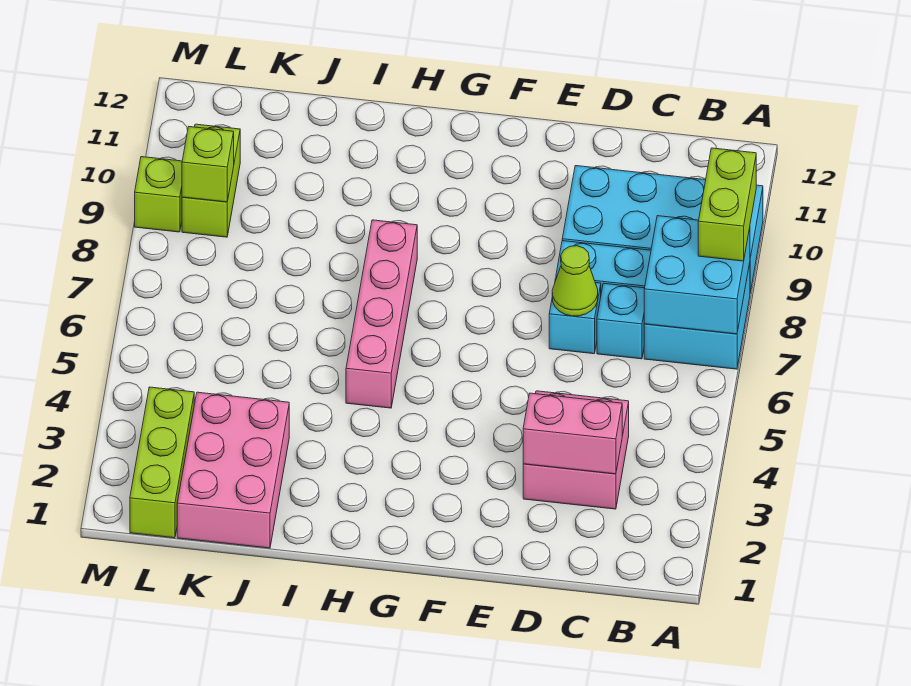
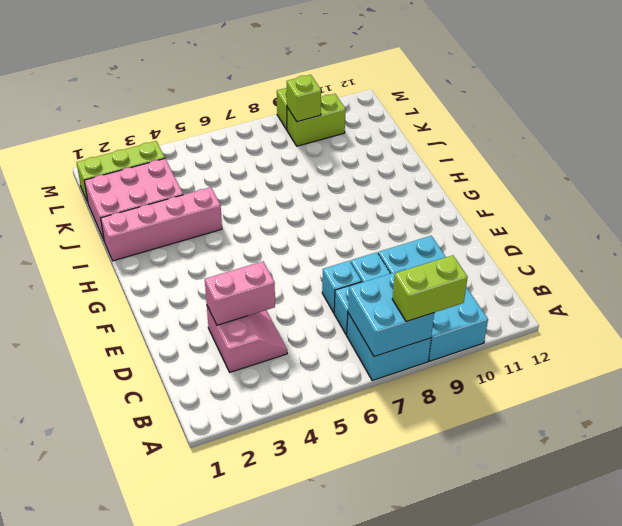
pink brick C3:D4 level 1 -> pink slope C3:D4 level 1 top 3
pink brick C3:D3 level 2 -> pink brick D3:D4 level 2
lime cone D7 level 2 -> none
pink brick H5:H8 level 1 -> pink brick I1:I4 level 1

